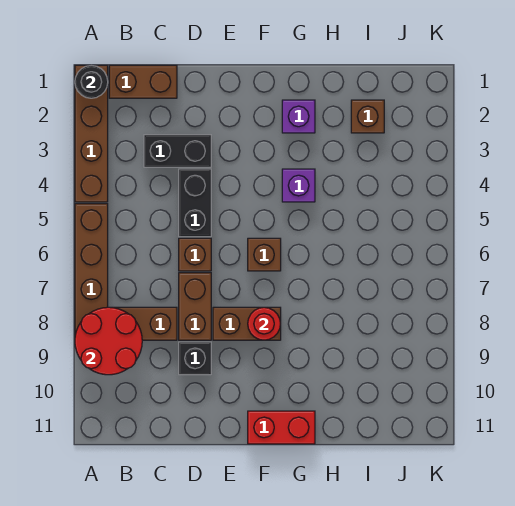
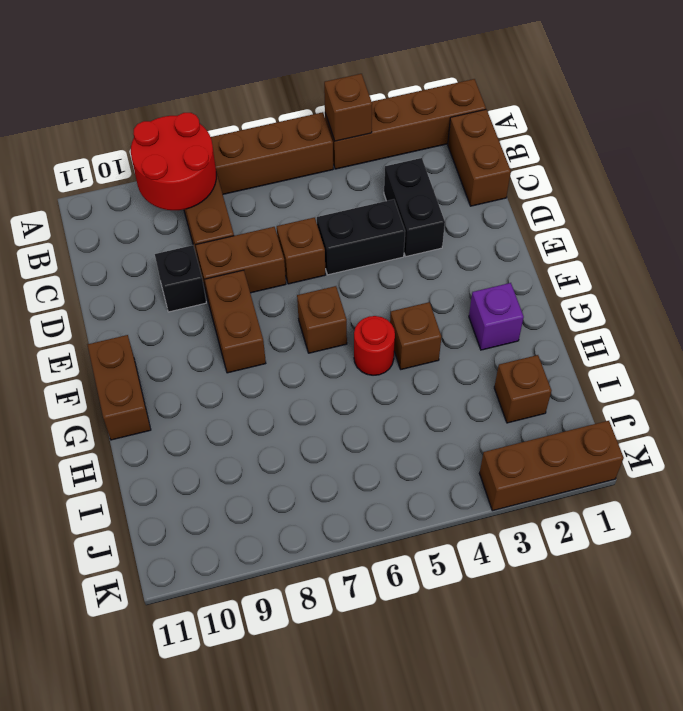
black round brick A1 level 2 -> none
none -> brown brick A4 level 2
red round brick F8 level 2 -> red round brick G5 level 1
red brick F11:G11 level 1 -> brown brick F11:G11 level 1
purple brick G4 level 1 -> brown brick G4 level 1
none -> brown brick K1:K3 level 1

